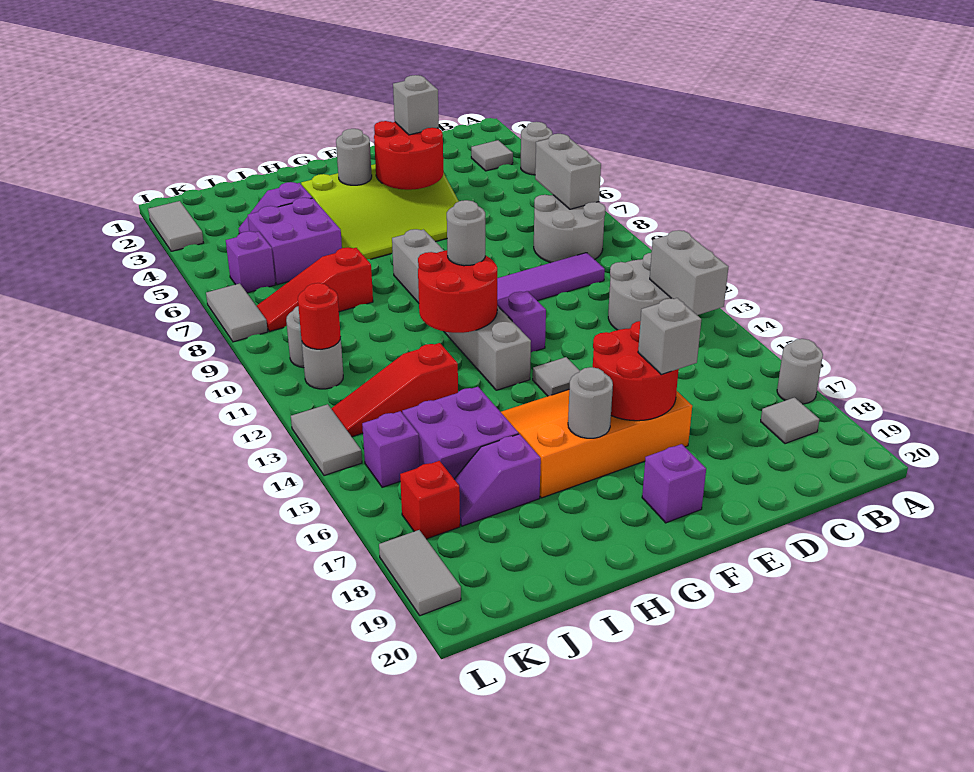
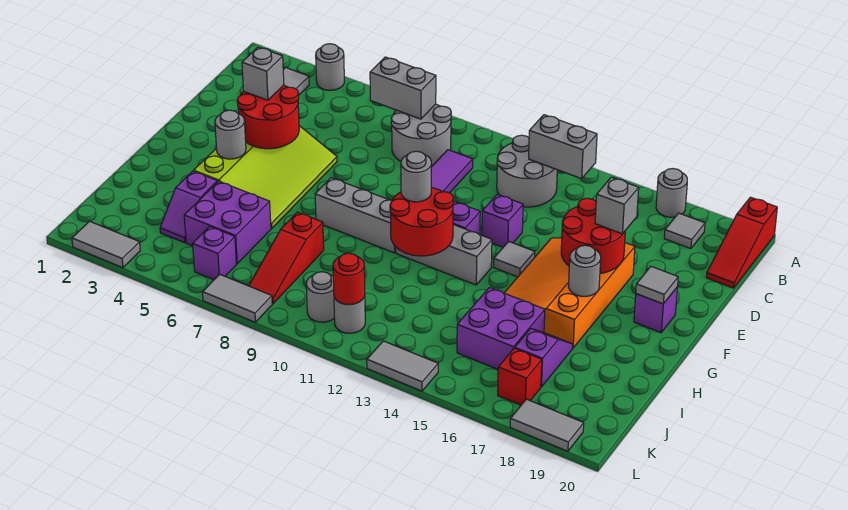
none -> grey tile F19 level 2
red slope I13:K13 level 1 top I -> red slope A20:C20 level 1 top A
purple slope I17:J17 level 1 top I -> purple slope I17:J17 level 1 top J
purple brick K15 level 1 -> purple brick E13 level 1

